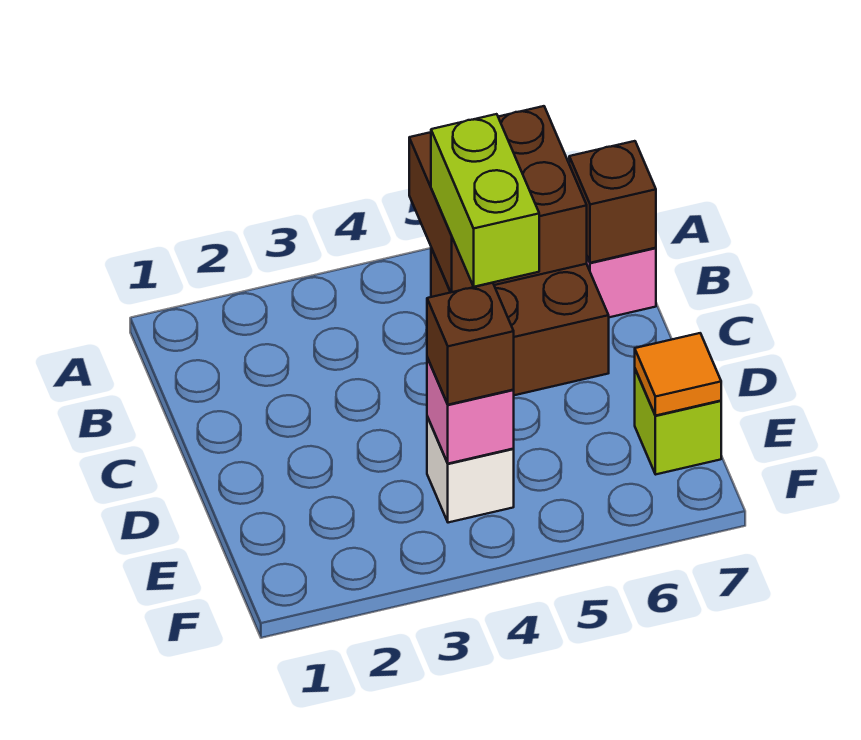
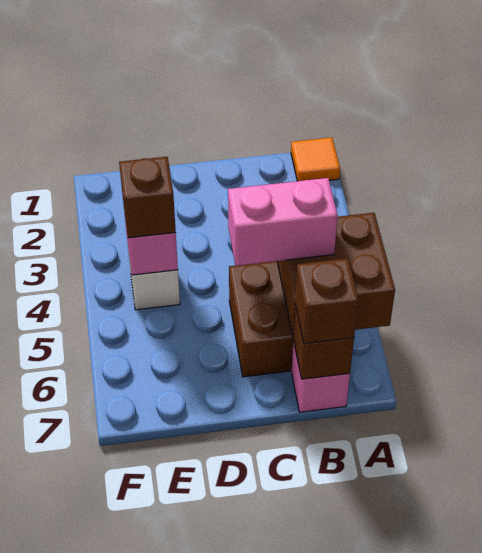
lime brick B5:C5 level 3 -> pink brick B5:C5 level 3
none -> brown brick B7 level 3
lime brick E7 level 1 -> none
orange tile E7 level 2 -> orange tile A1 level 1

